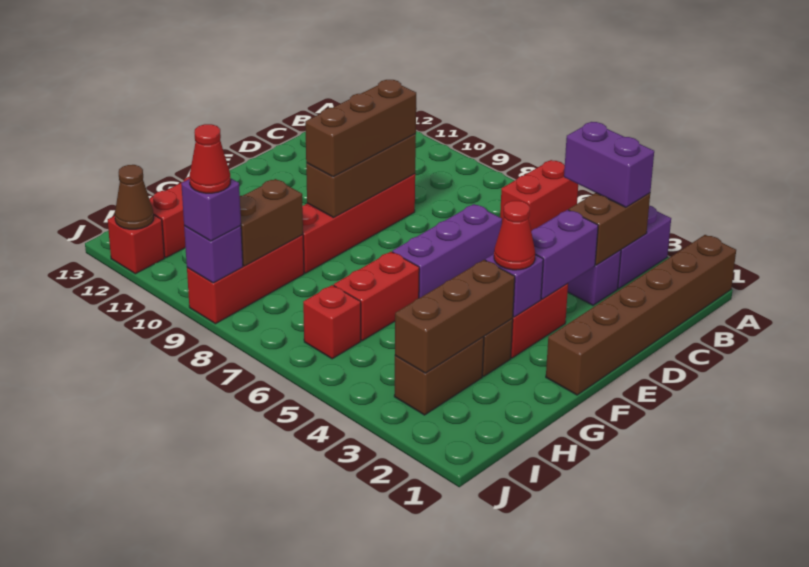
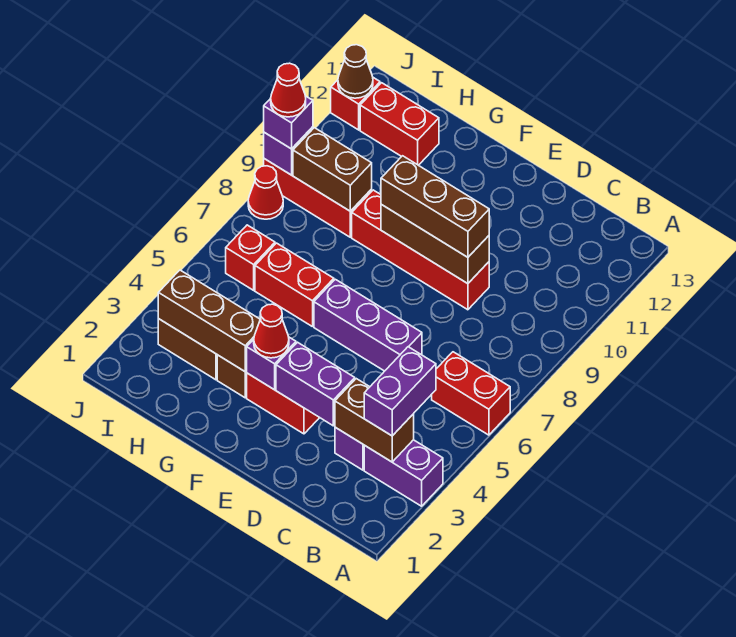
brown brick A1:F1 level 1 -> none
none -> red cone J8 level 1

